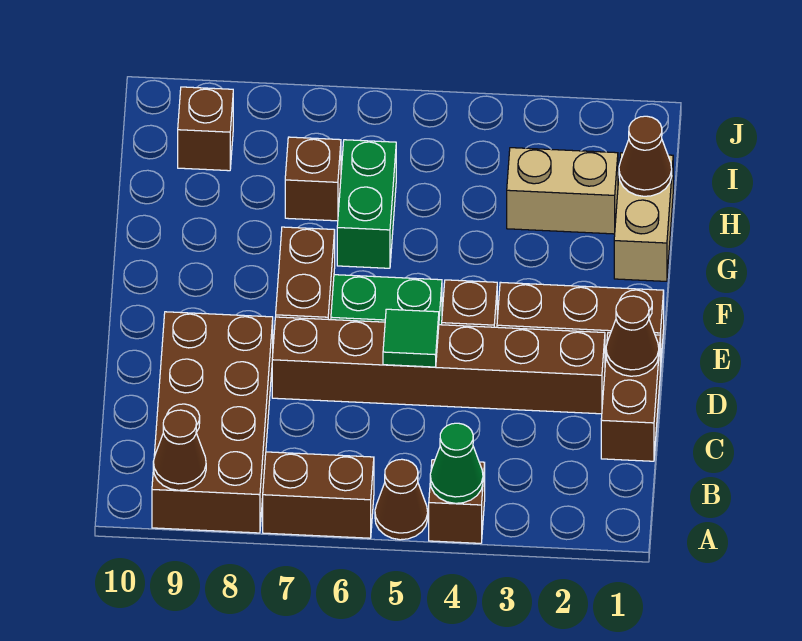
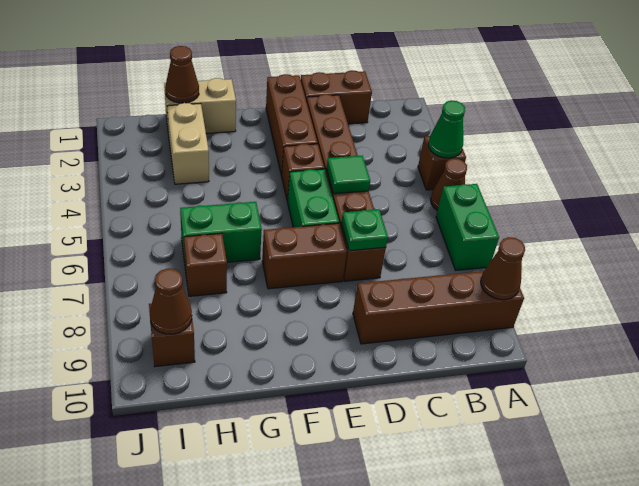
brown brick A6:A7 level 1 -> green brick A6:A7 level 1
brown brick A8:D9 level 1 -> brown brick A9:D9 level 1
brown cone D1 level 2 -> brown cone I9 level 2
none -> green plate D7 level 2

